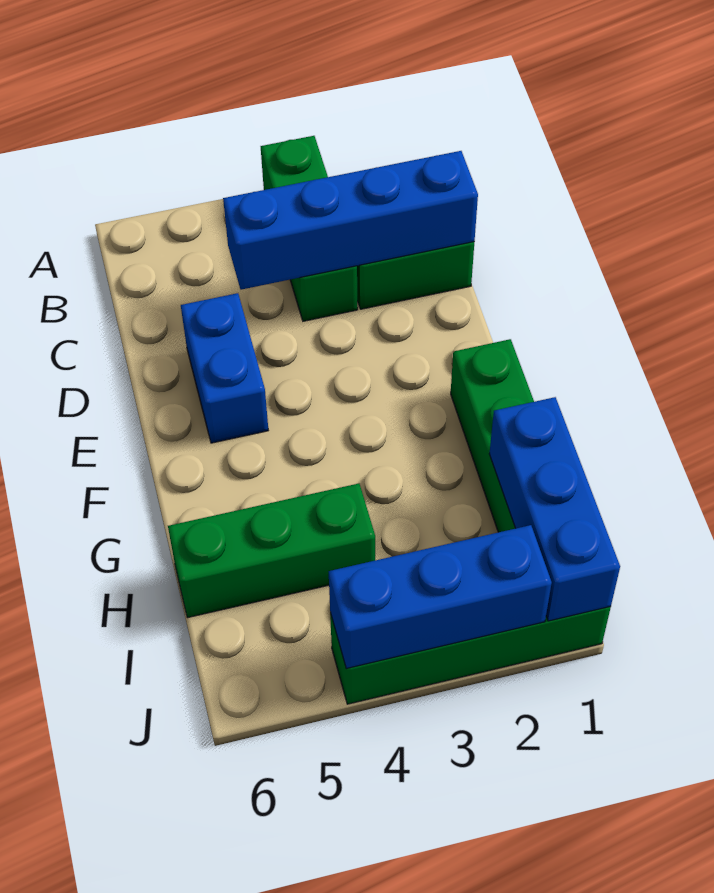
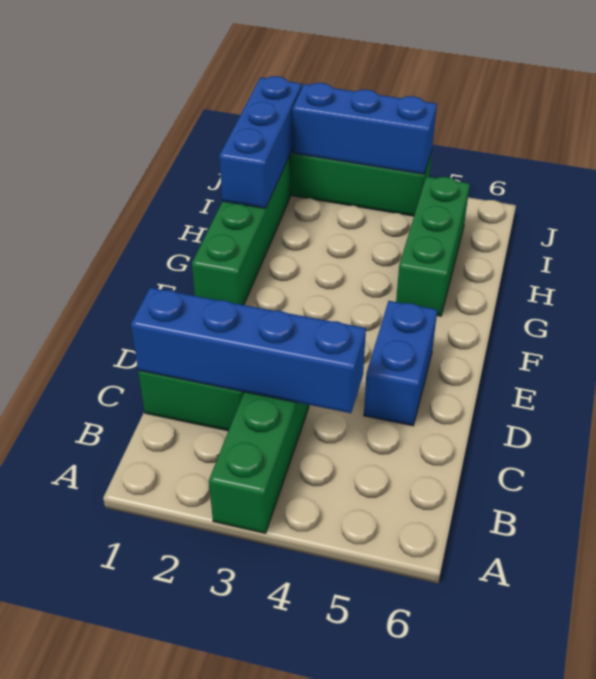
green brick H4:H6 level 1 -> green brick G5:I5 level 1

